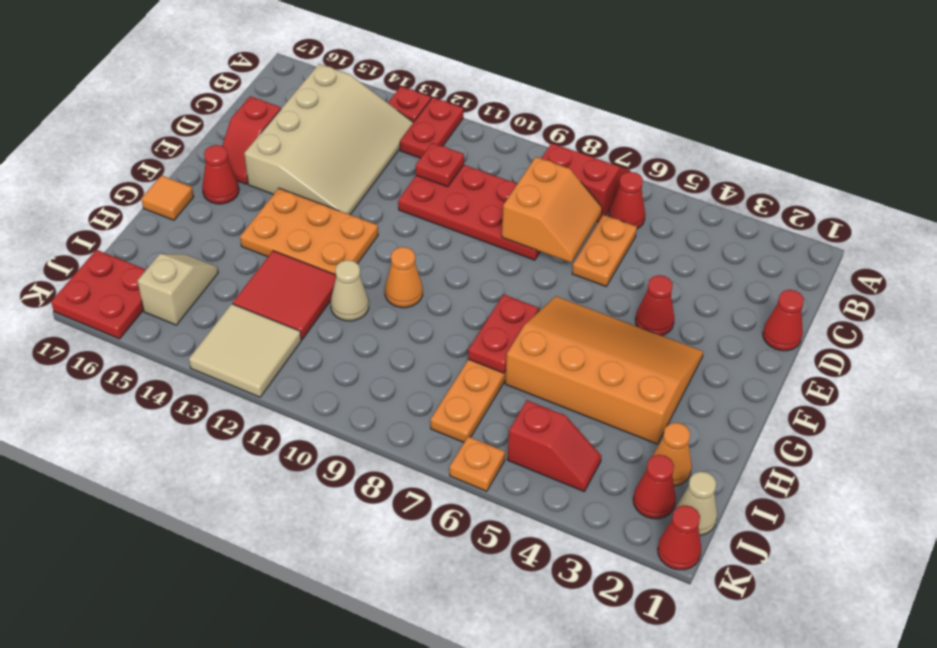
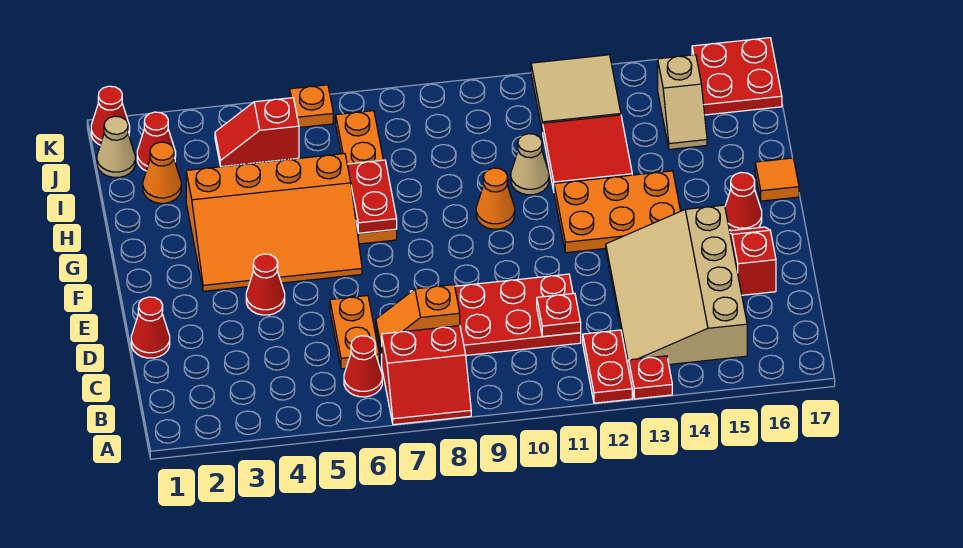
orange slope C7:D8 level 2 top 8 -> orange slope C7:C8 level 2 top 8

